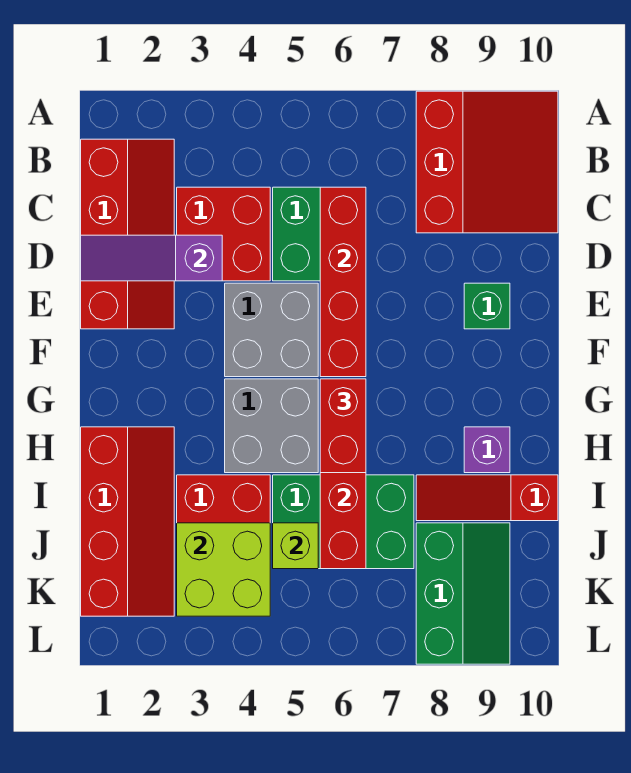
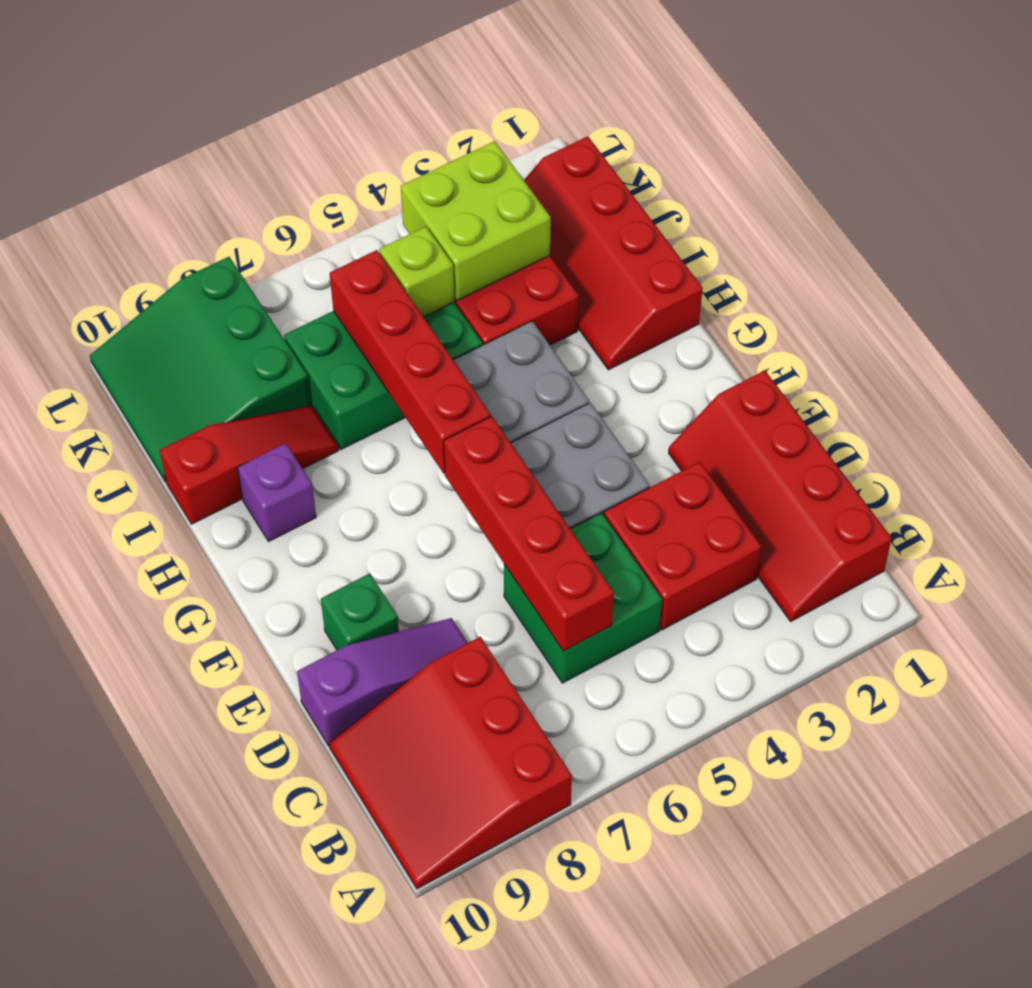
purple slope D1:D3 level 2 top 3 -> purple slope D8:D10 level 1 top 10
red brick G6:H6 level 3 -> none
green slope J8:L9 level 1 top 8 -> green slope J8:L10 level 1 top 8

